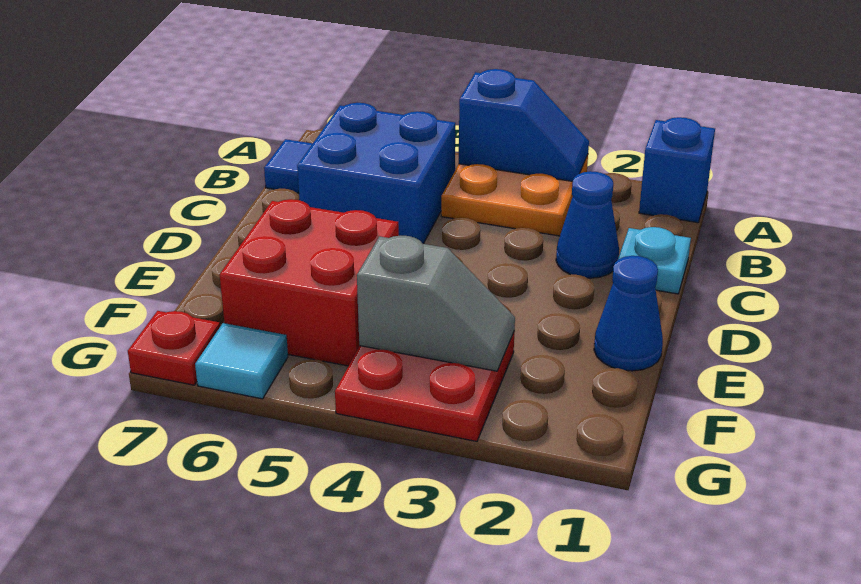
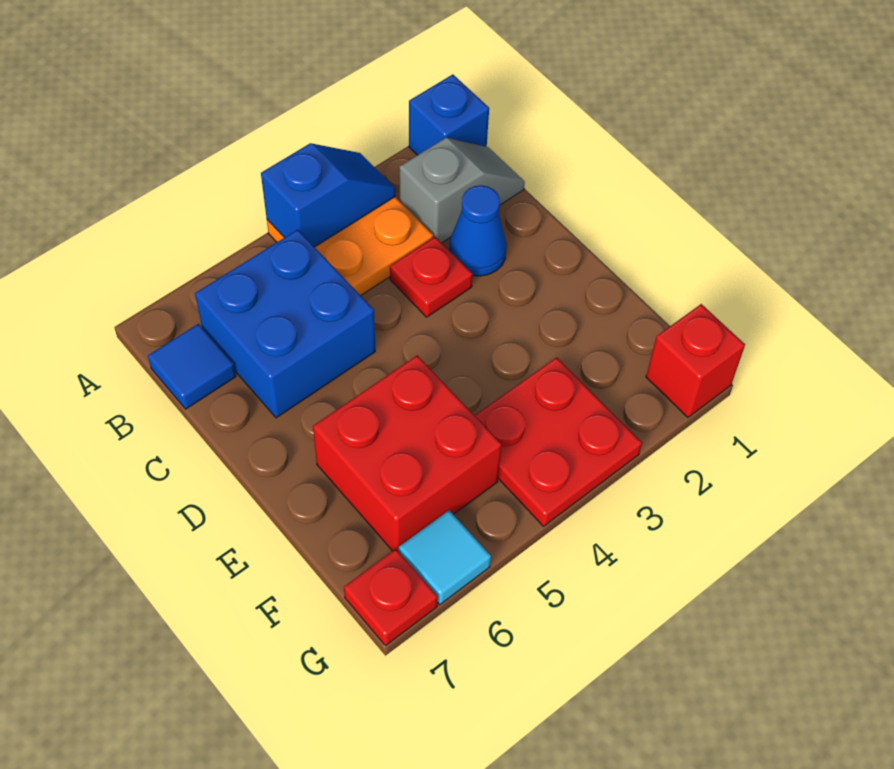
cyan plate C1 level 1 -> none
none -> red plate C3 level 1
blue cone E1 level 1 -> none
grey slope F3:F4 level 2 top 4 -> grey slope B1:B2 level 1 top 2
none -> red brick G1 level 1

